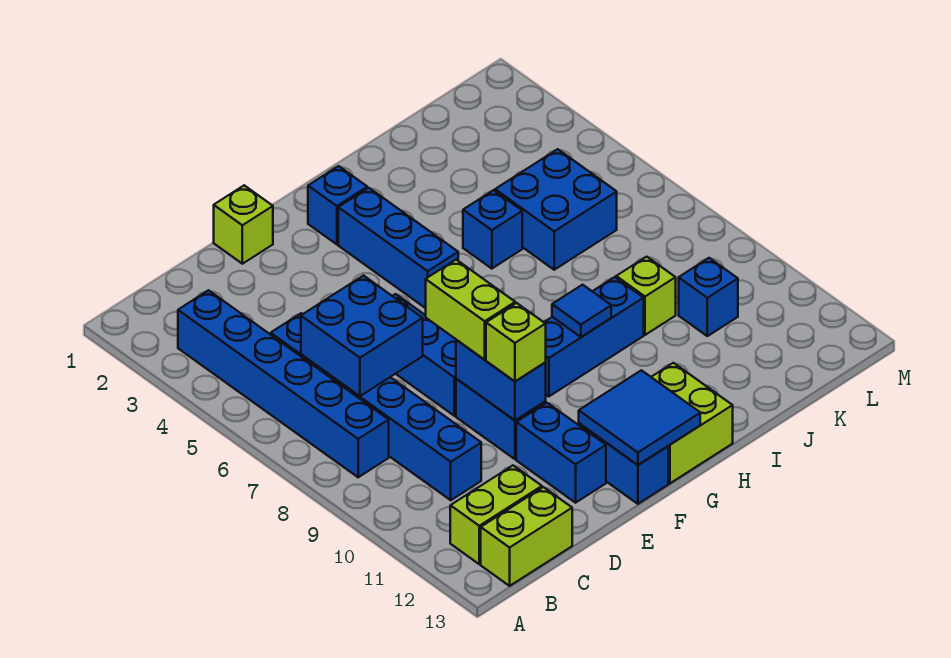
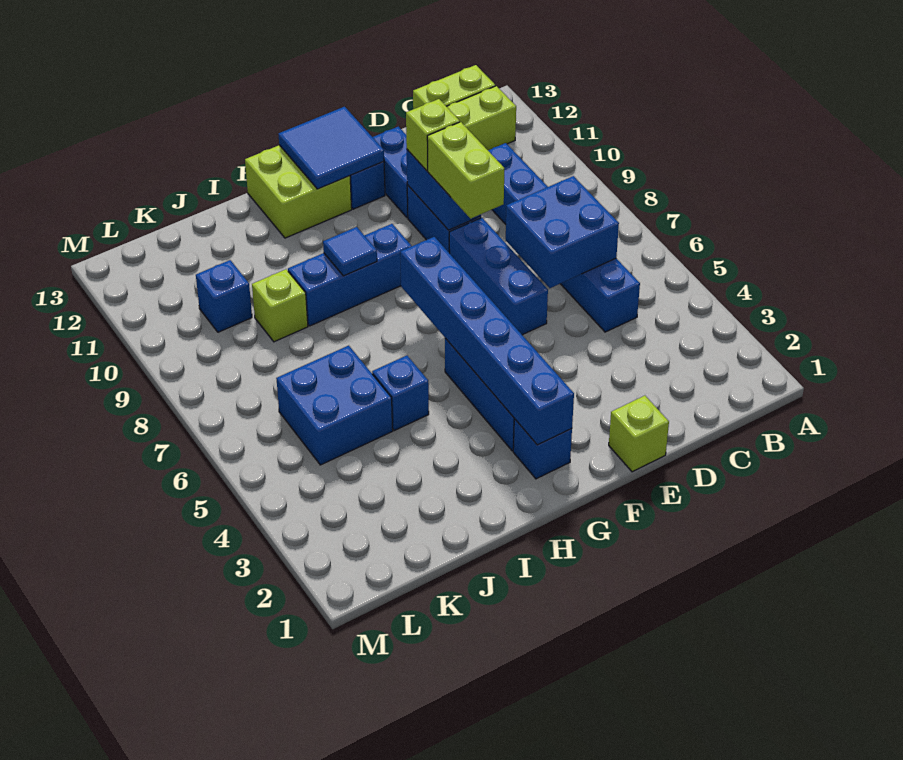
blue brick B3:B8 level 1 -> blue brick G2:G7 level 2

